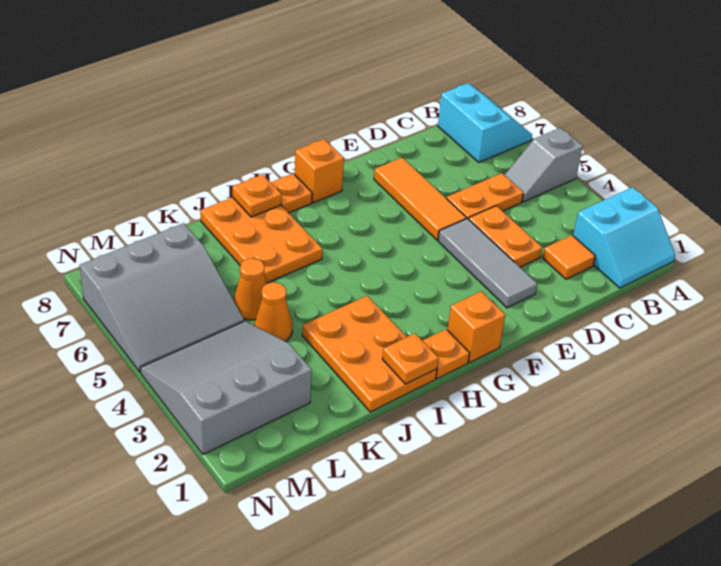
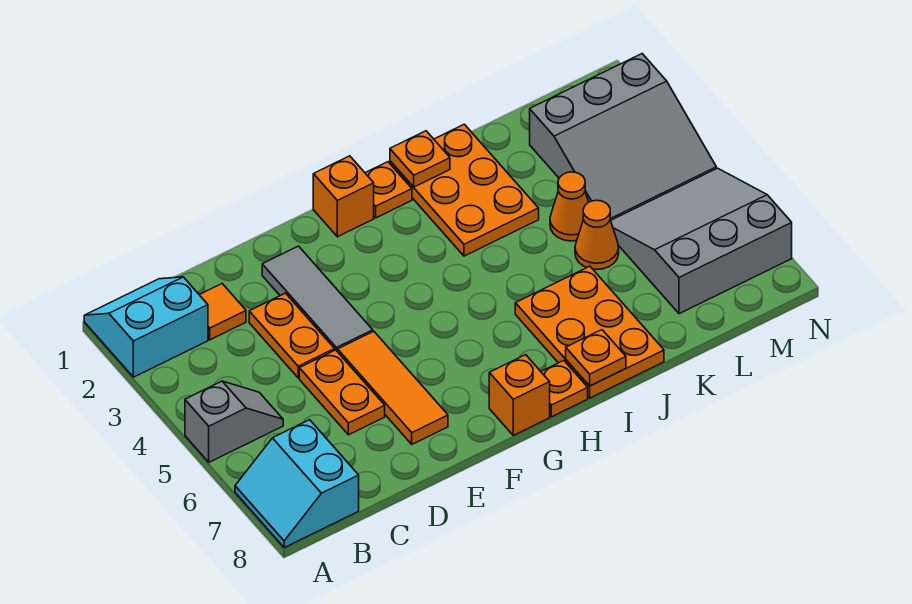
orange plate C5:D5 level 1 -> orange plate D5:D6 level 1

